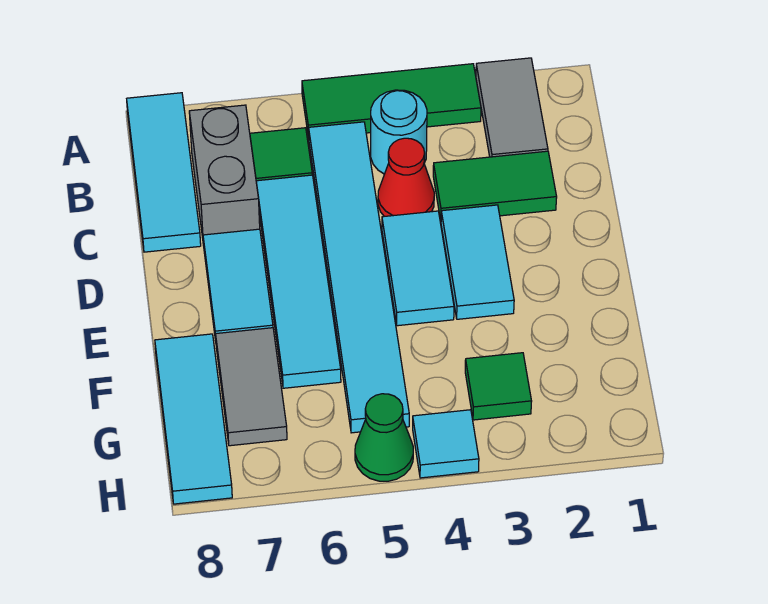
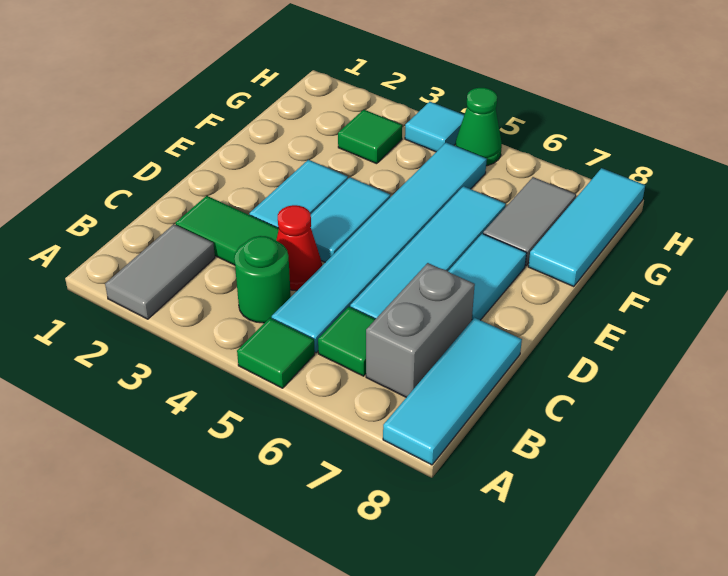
green tile A3:A5 level 1 -> green tile A5 level 1
cyan round brick B4 level 1 -> green round brick B4 level 1

